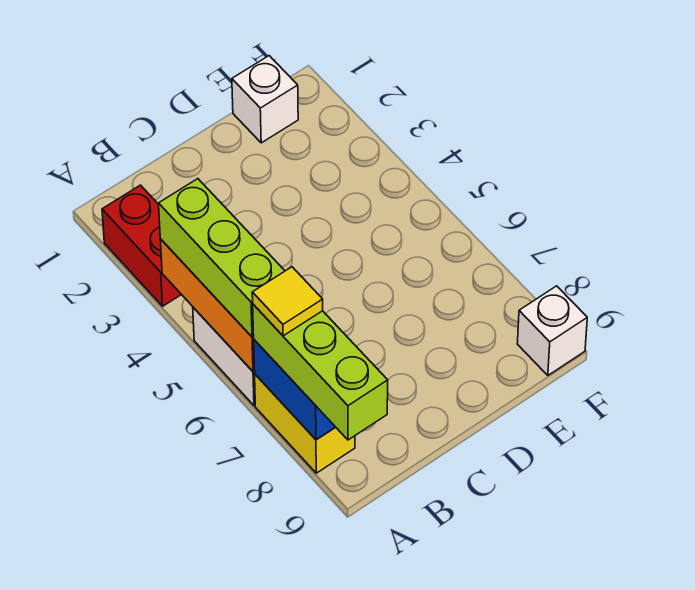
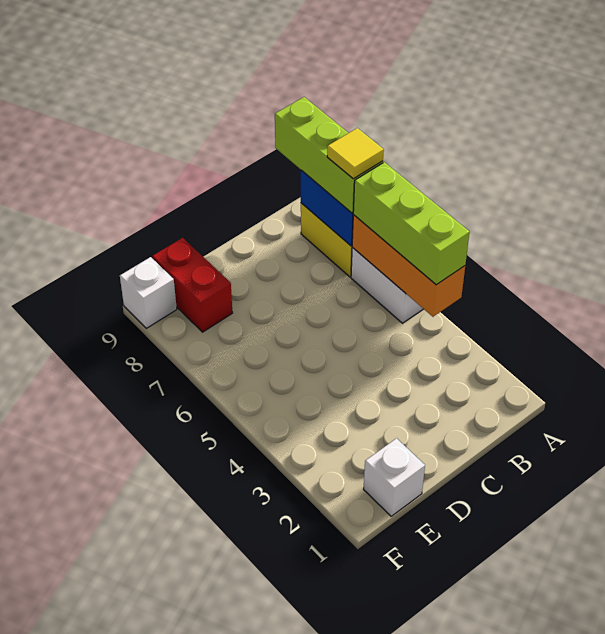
red brick A2:A3 level 1 -> red brick E8:E9 level 1

